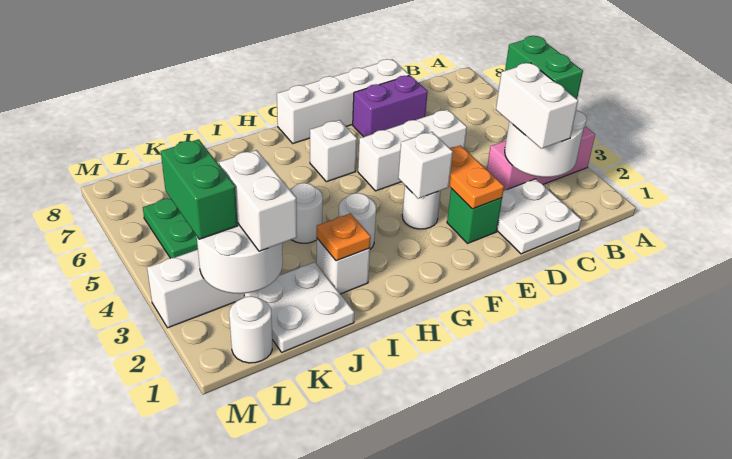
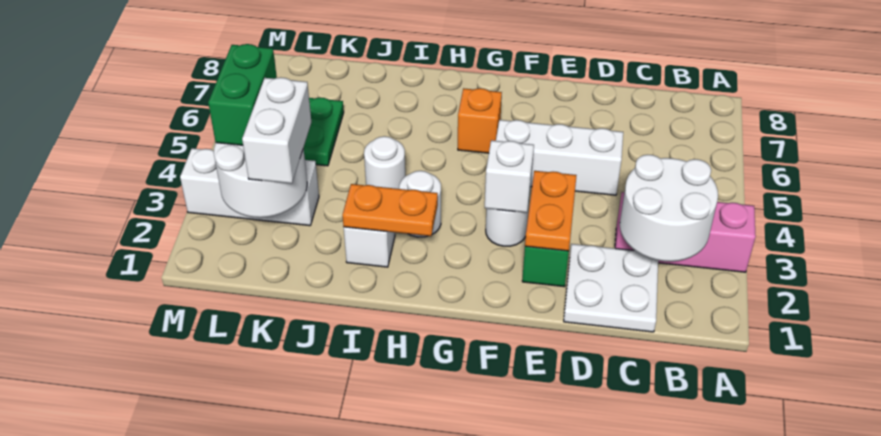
green brick B3:B4 level 3 -> none
white brick C2:C3 level 3 -> none
purple brick D7:E7 level 1 -> none
white brick D8:G8 level 1 -> none
white brick G6 level 1 -> orange brick G6 level 1
orange plate I2 level 2 -> orange plate H2:I2 level 2
white plate J1:K2 level 1 -> none
white round brick L1 level 1 -> none

